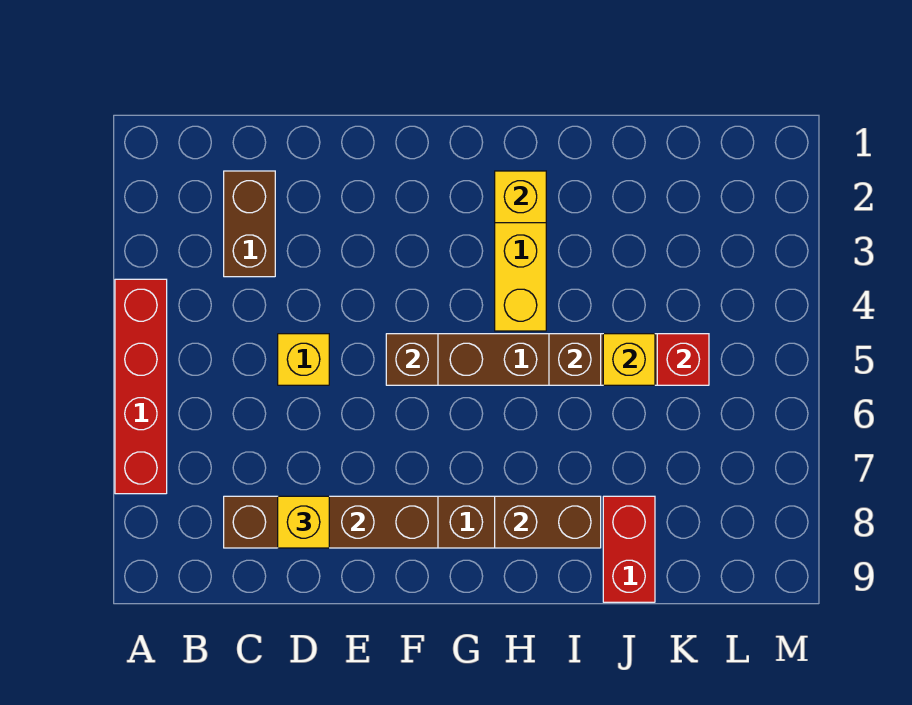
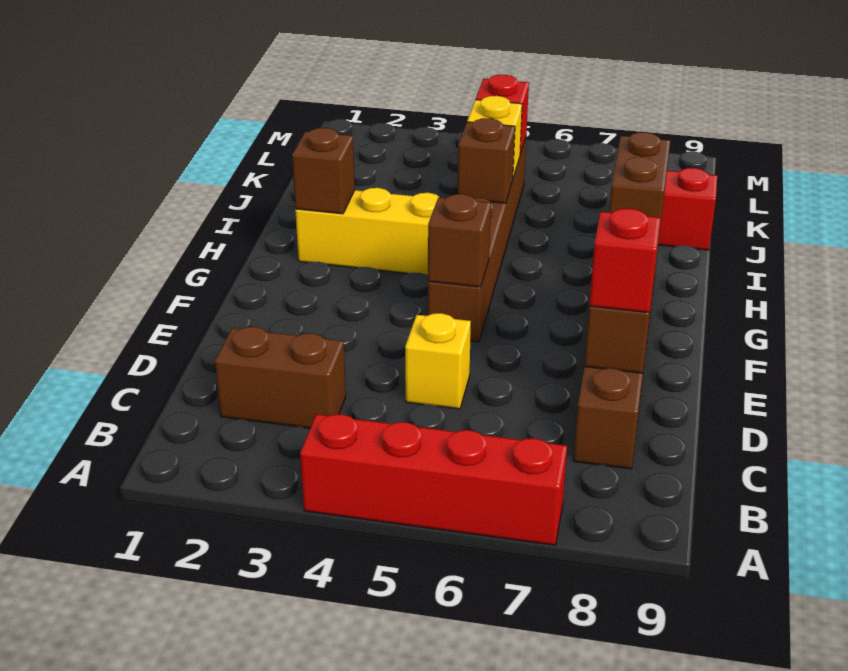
yellow brick D8 level 3 -> red brick D8 level 3
yellow brick H2 level 2 -> brown brick H2 level 2

